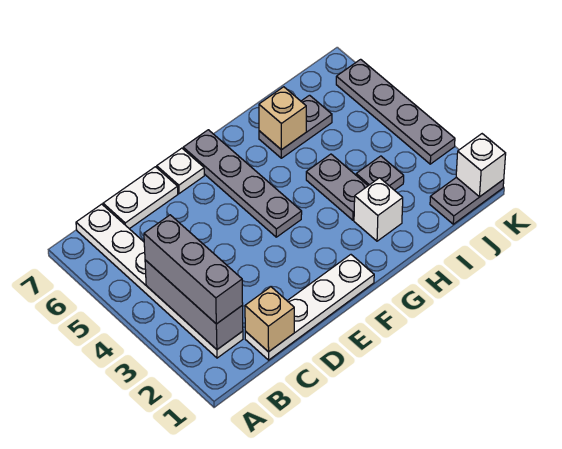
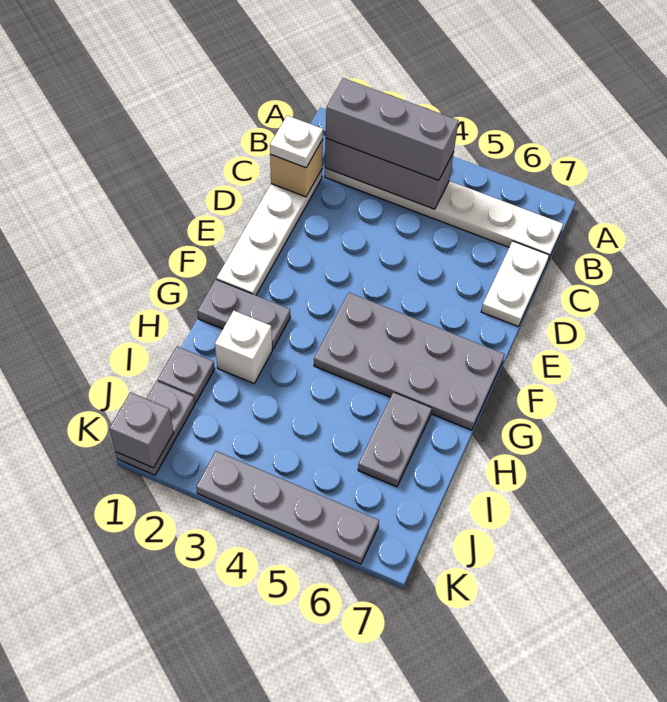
white plate E7 level 1 -> white plate C1 level 3
grey plate F4:F7 level 1 -> grey plate F4:G7 level 1
grey plate H3:H4 level 1 -> grey plate G1:G2 level 1
tan brick H6 level 2 -> none
grey plate I3 level 1 -> grey plate I1 level 1
white brick K1 level 2 -> grey brick K1 level 2

